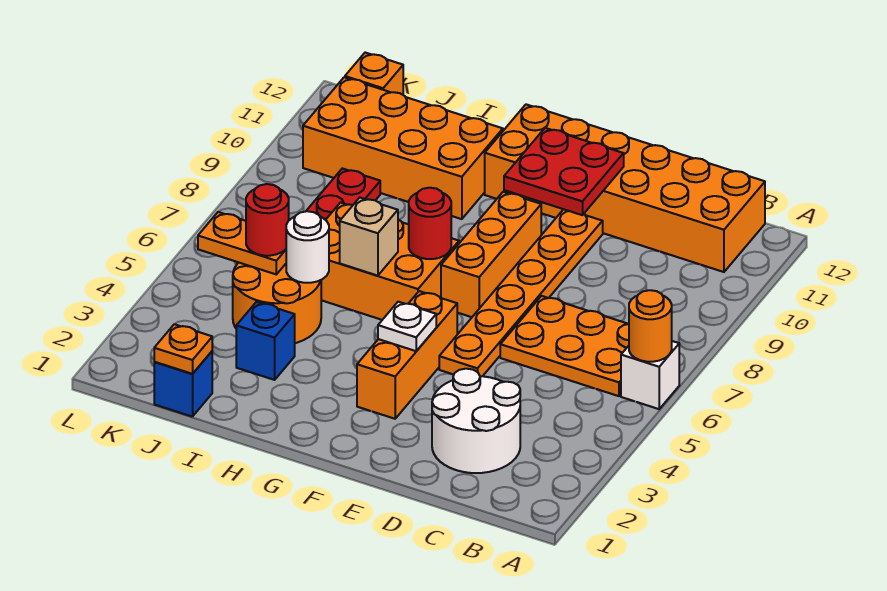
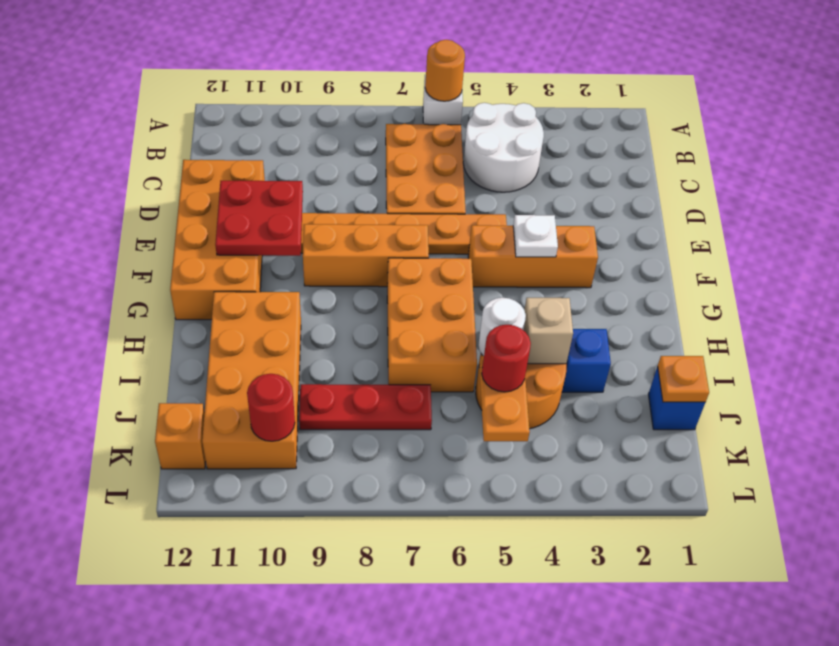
orange brick B11:G12 level 1 -> orange brick D11:G12 level 1
white round brick C2:D3 level 1 -> white round brick B4:C5 level 1
red round brick G7 level 2 -> red round brick K10 level 2
tan brick H6 level 2 -> tan brick I4 level 2

